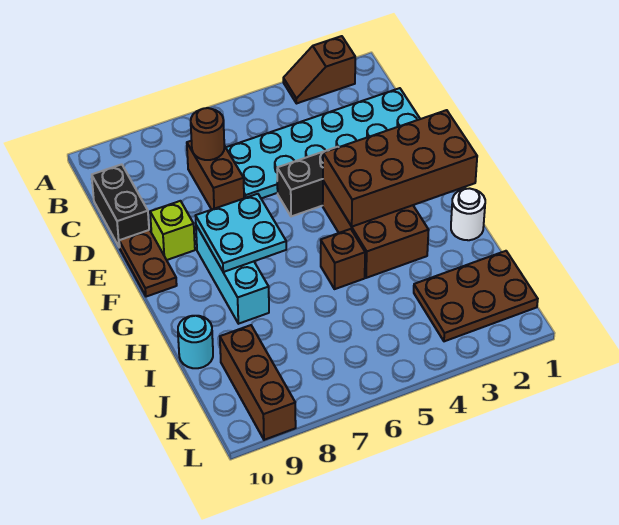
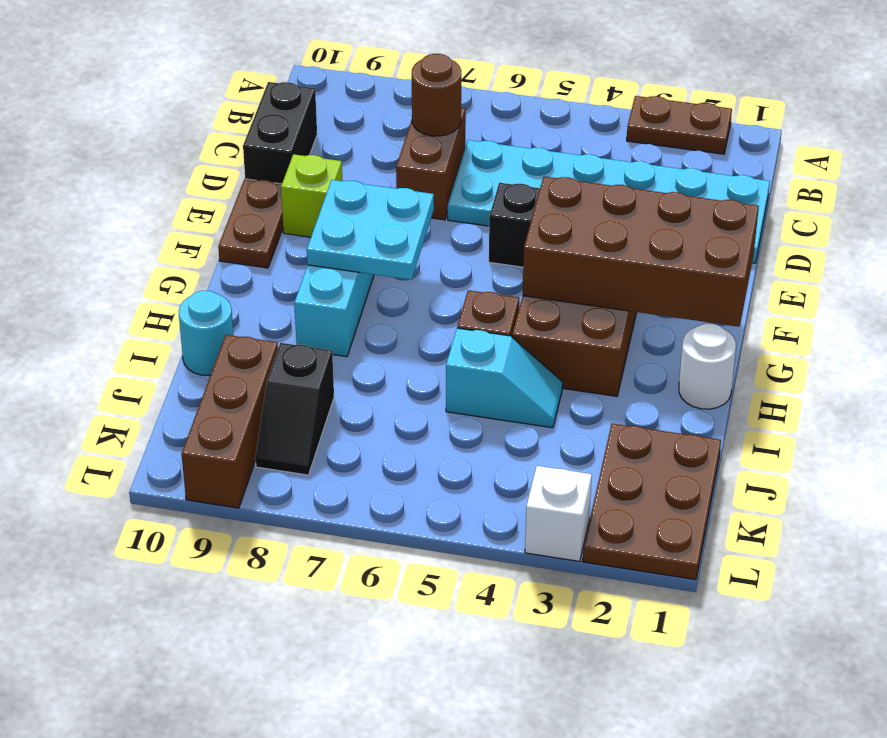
brown slope A2:A3 level 1 top 2 -> brown plate A2:A3 level 1
none -> cyan slope I4:I5 level 1 top 5
brown plate J1:K3 level 1 -> brown plate J1:L2 level 1
none -> black slope J8:K8 level 1 top J
none -> white brick L3 level 1

